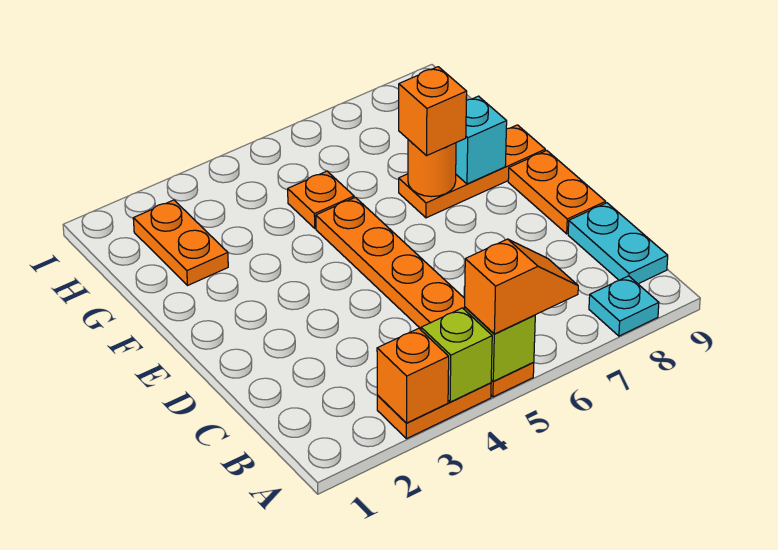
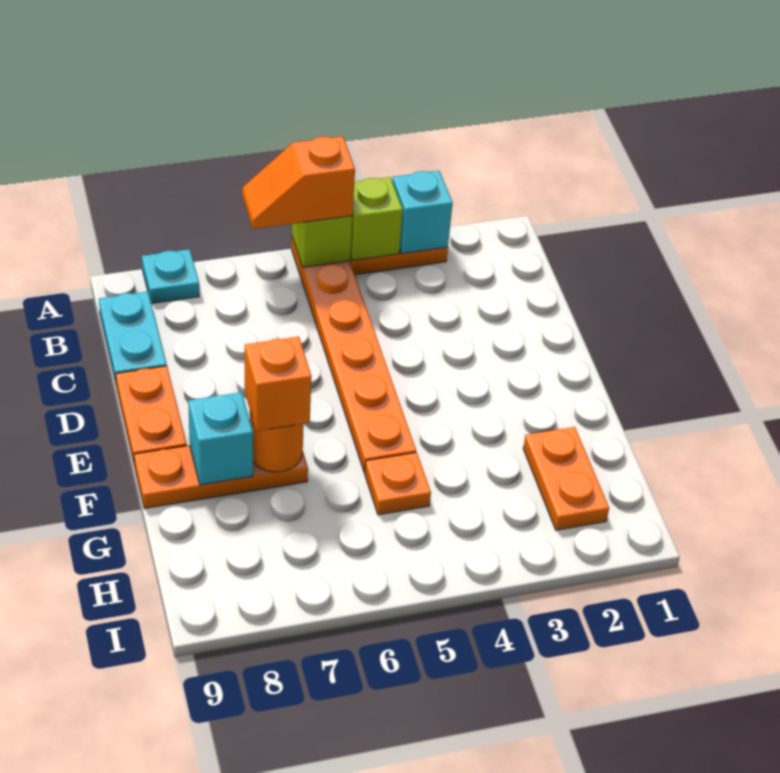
orange brick A3 level 2 -> cyan brick A3 level 2

